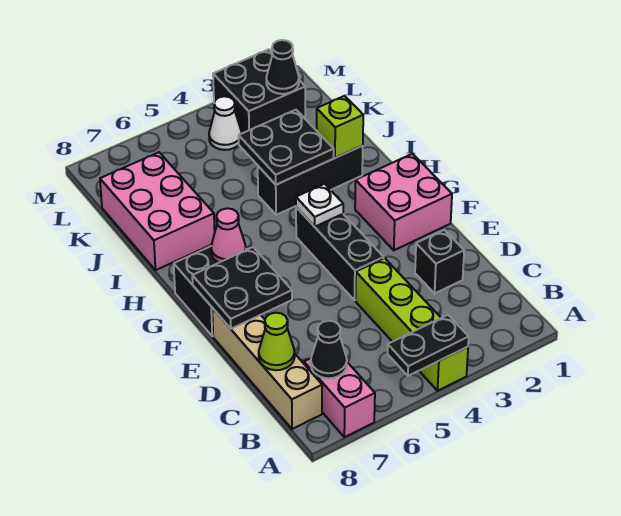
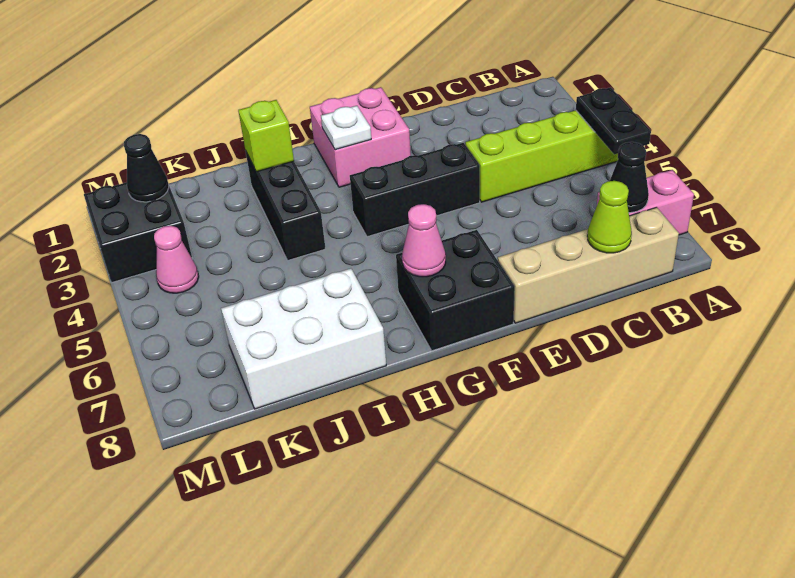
black brick D2 level 1 -> none
black plate E7:F8 level 2 -> none
white plate G4 level 2 -> white plate G2 level 2
black plate I3:J4 level 2 -> none
pink brick I7:K8 level 1 -> white brick I7:K8 level 1
white cone L4 level 1 -> pink cone L4 level 1

